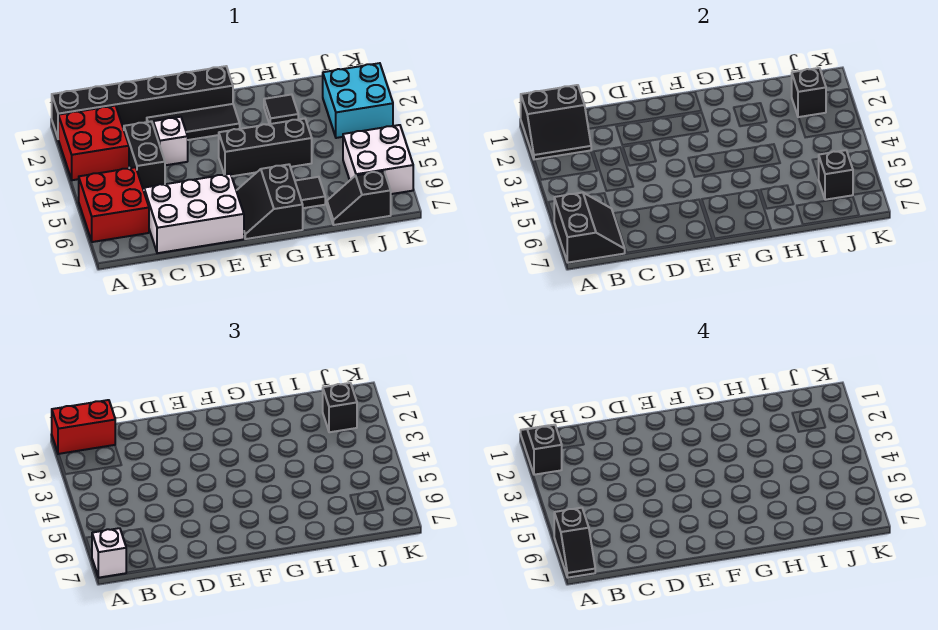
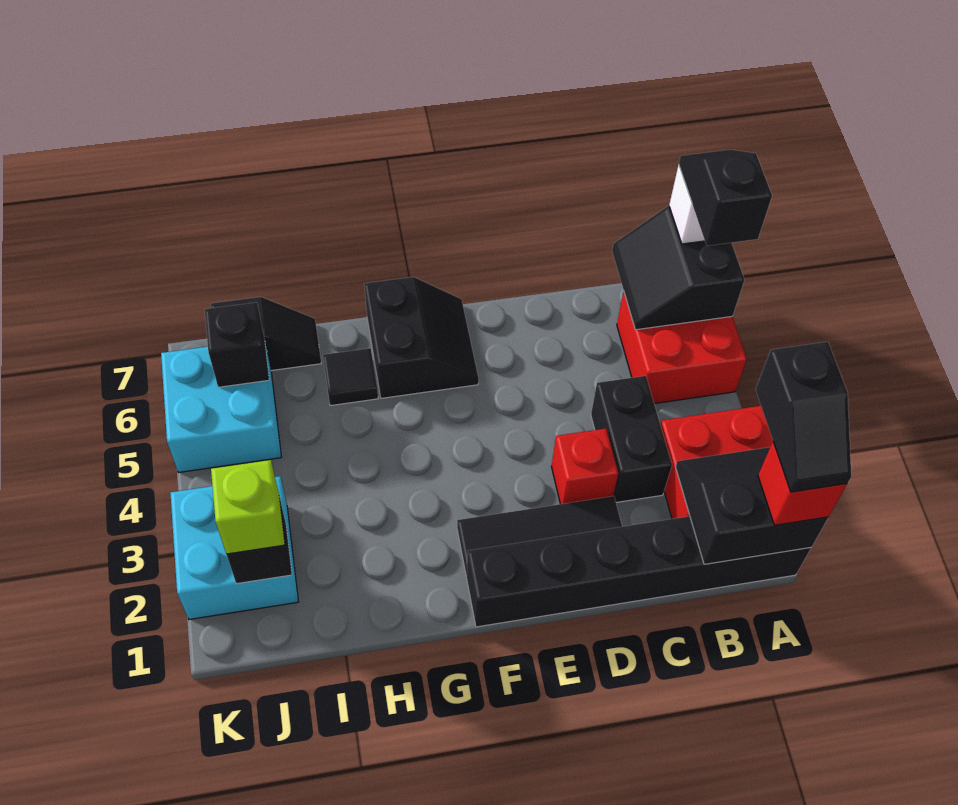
red brick A1:B1 level 3 -> red brick A1 level 3
white brick C6:E7 level 1 -> none
white brick D3 level 1 -> red brick D3 level 1
black brick F4:H4 level 1 -> none
black tile H2 level 1 -> none
black brick J2 level 3 -> lime brick J2 level 3
white brick J5:K6 level 1 -> cyan brick J5:K6 level 1

